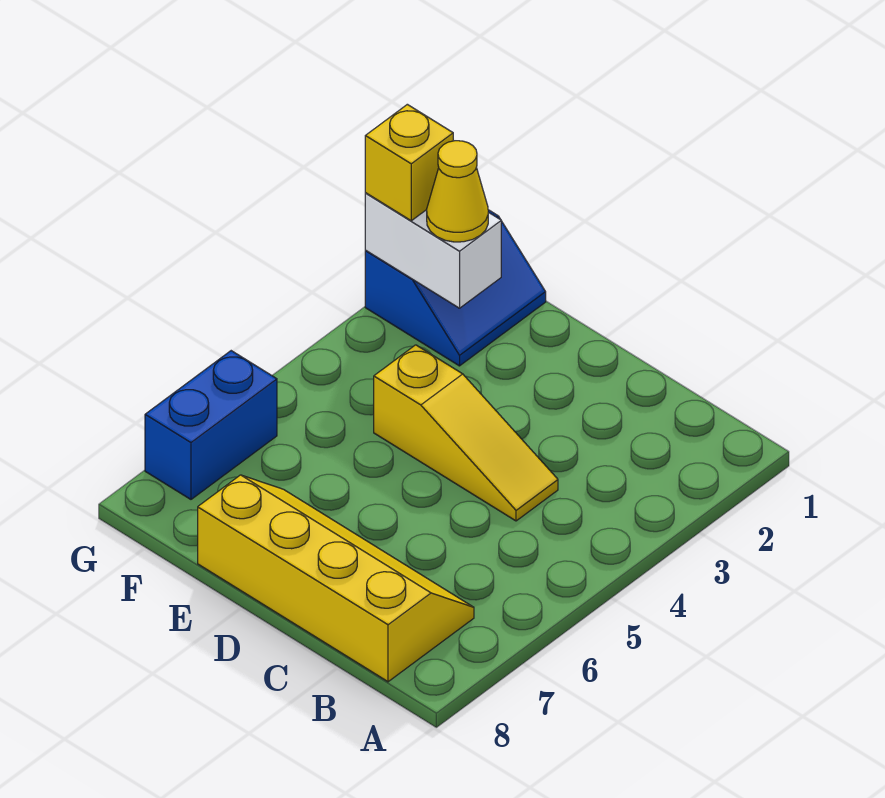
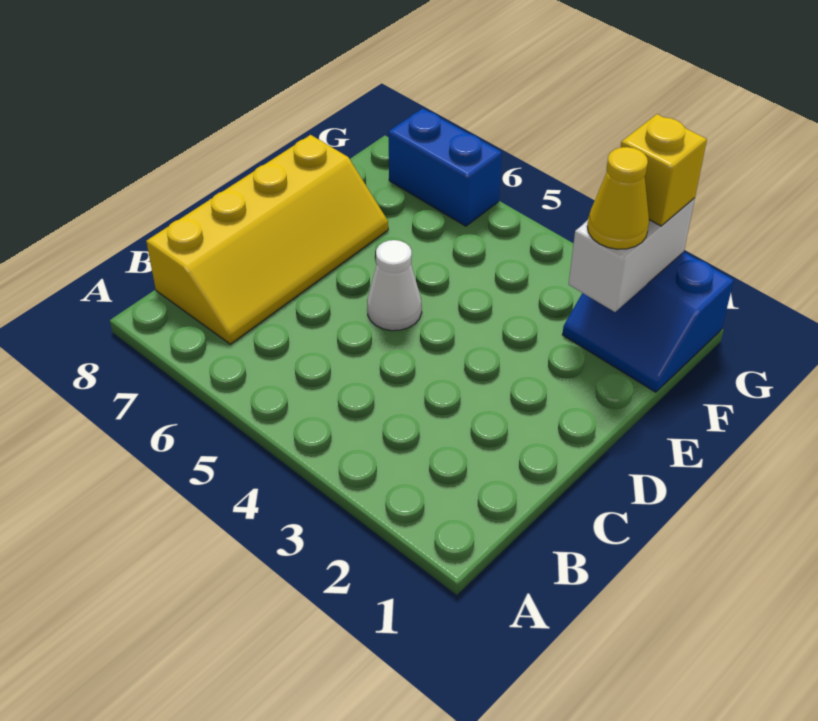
yellow slope C4:E4 level 1 top E -> none
none -> white cone D5 level 1

